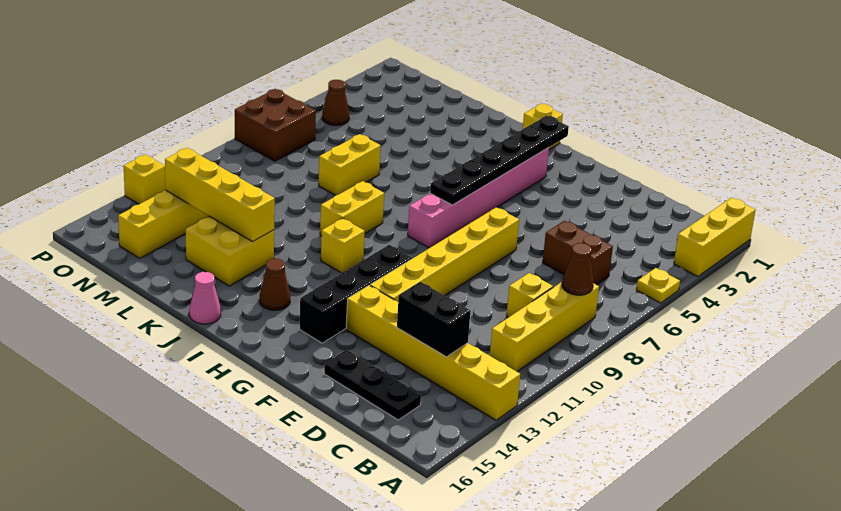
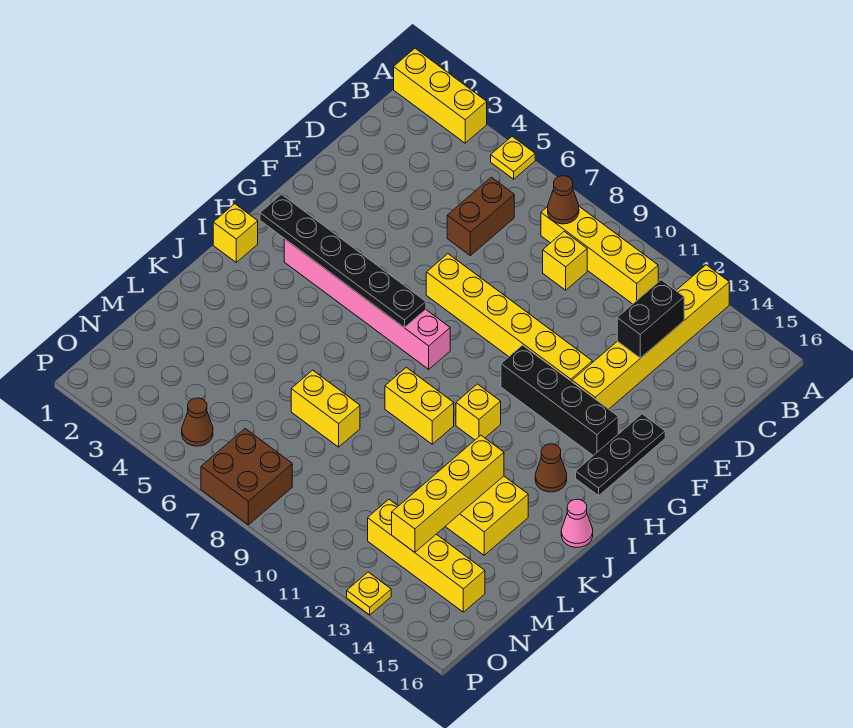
black plate C15:E15 level 1 -> black plate F15:H15 level 1
yellow brick P13 level 1 -> yellow plate P13 level 1

